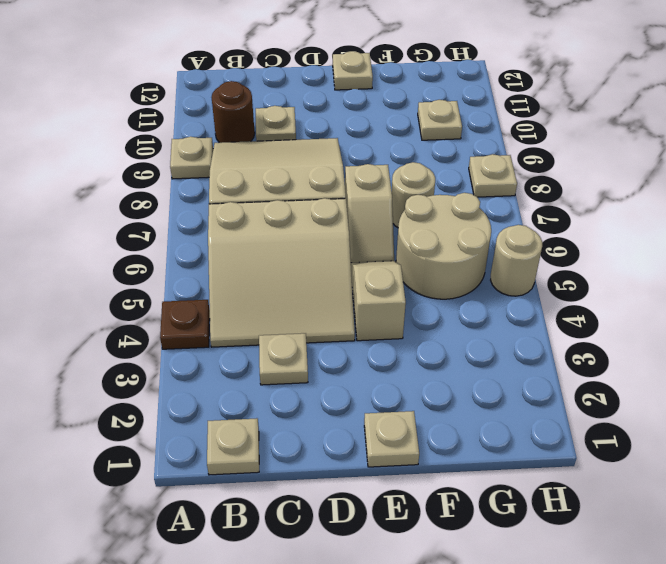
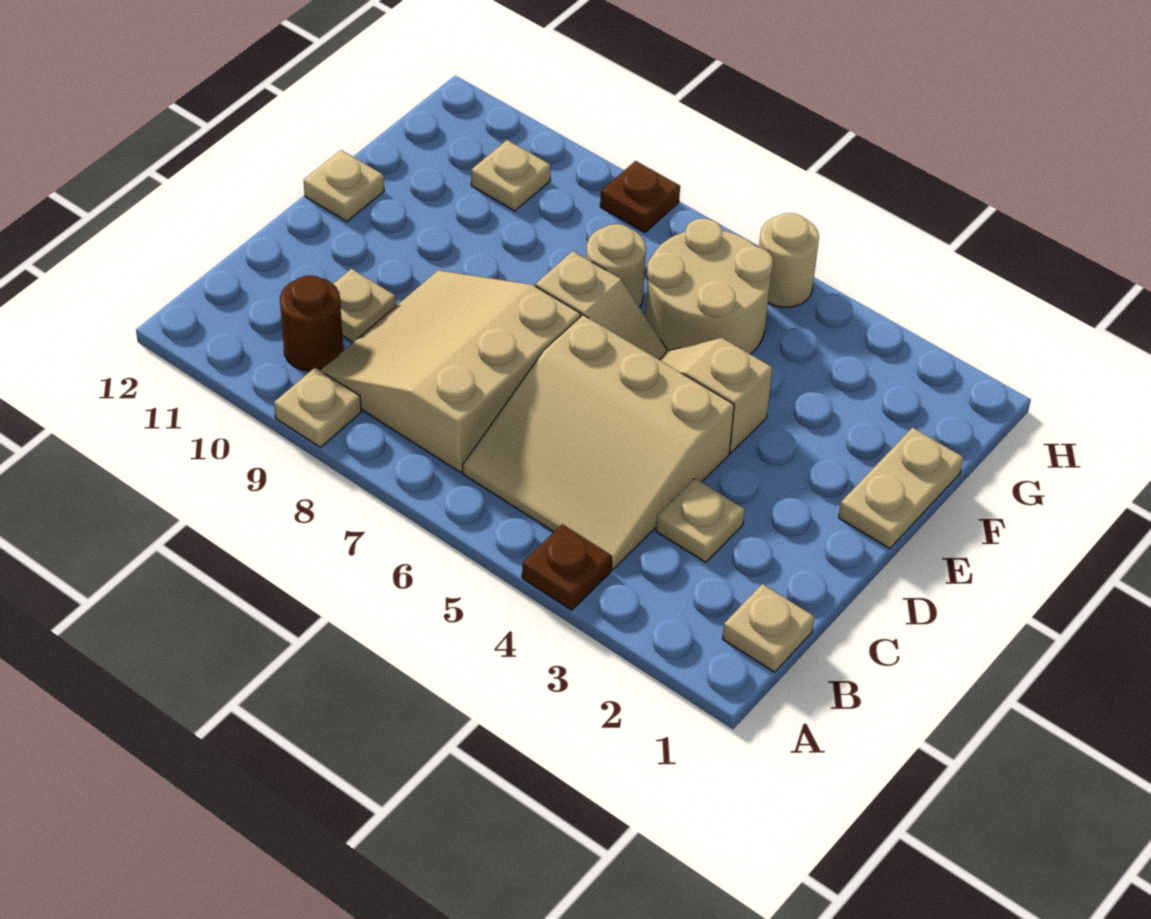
tan slope B4:D6 level 1 top 6 -> tan slope B4:D6 level 1 top D
tan plate E1 level 1 -> tan plate E1:F1 level 1
tan plate H8 level 1 -> brown plate H8 level 1

